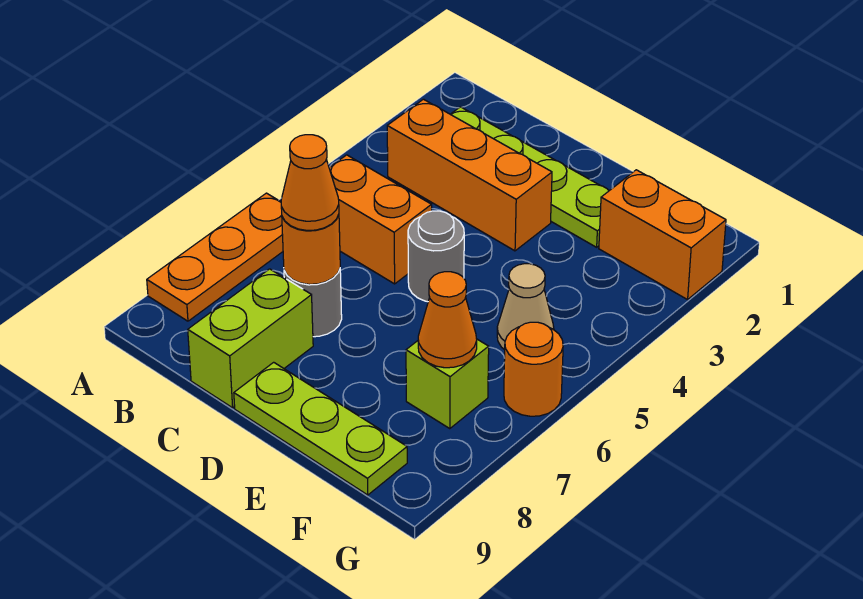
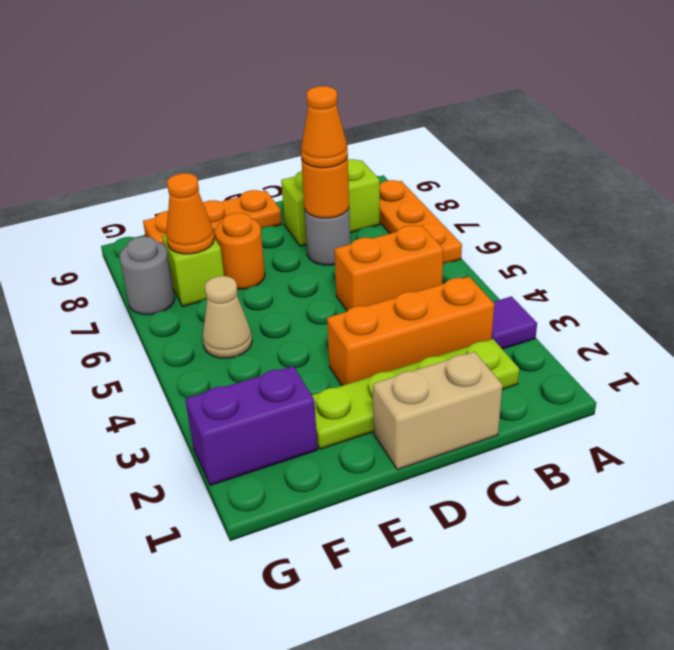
none -> purple tile A3 level 1
none -> tan brick C1:D1 level 1
lime brick C8:C9 level 1 -> lime brick B8:C8 level 1
grey round brick D5 level 1 -> grey round brick G7 level 1
lime plate D9:F9 level 1 -> orange plate D9:F9 level 1
orange brick F2:G2 level 1 -> purple brick F2:G2 level 1
orange round brick G6 level 1 -> orange round brick E7 level 1

